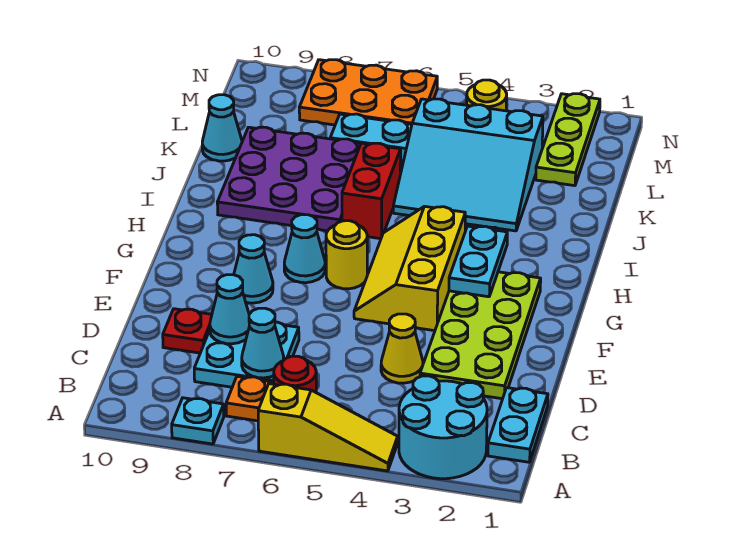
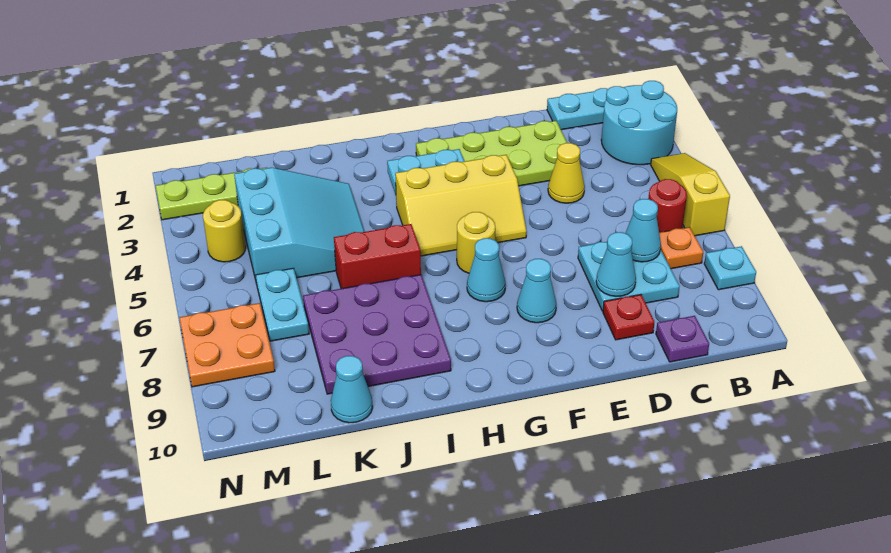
none -> purple plate C10 level 1
orange plate M6:N8 level 1 -> orange plate M7:N8 level 1

